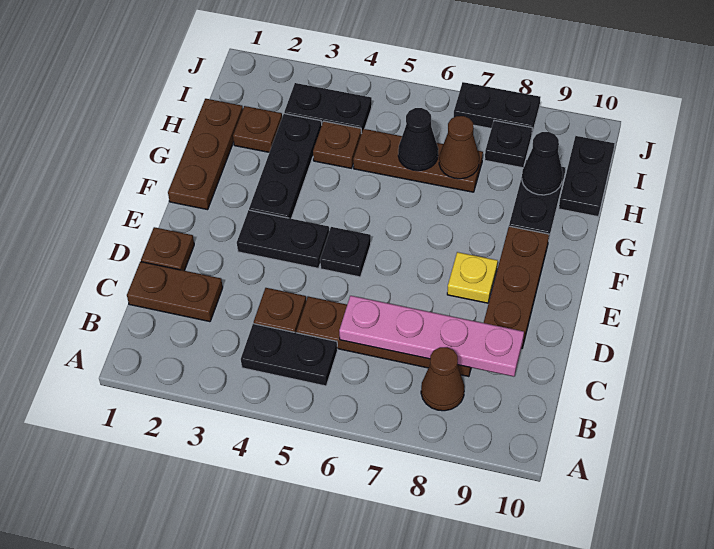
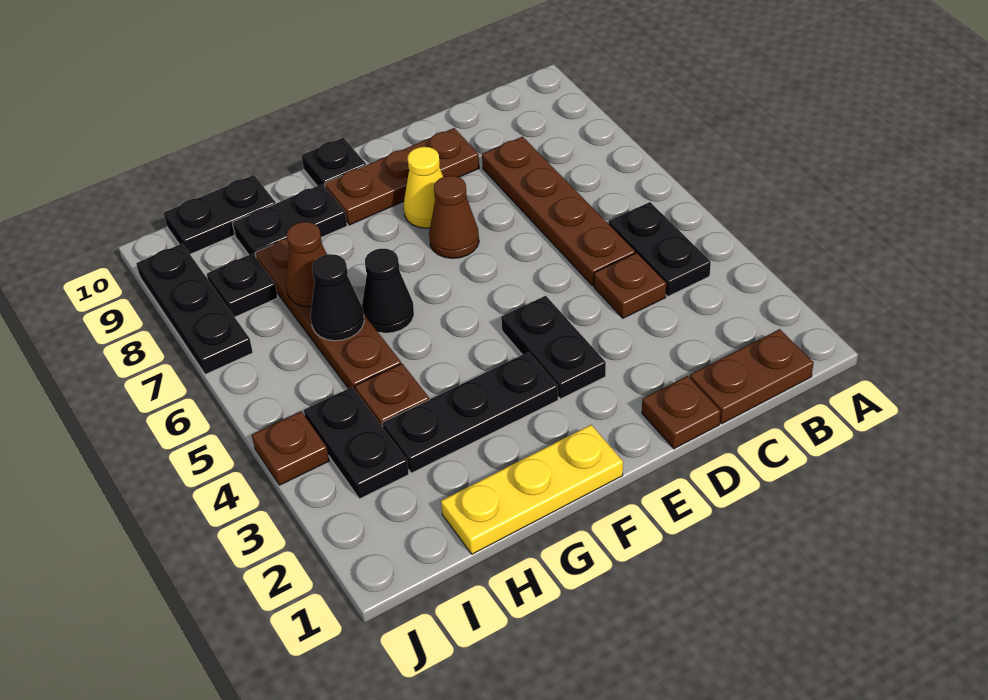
brown cone B8 level 1 -> brown cone E7 level 1
brown plate C1:C2 level 1 -> brown plate B1:C1 level 1
pink plate C6:C9 level 2 -> none
black plate E5 level 1 -> black plate F10 level 1
yellow plate E8 level 1 -> yellow cone E8 level 1
brown plate F1:H1 level 1 -> yellow plate F1:H1 level 1
brown plate H2 level 1 -> brown plate J4 level 1
brown plate H5:H7 level 1 -> brown plate H5:H8 level 1
black cone H9 level 2 -> black cone G6 level 1
black plate J7:J8 level 1 -> black plate J7:J9 level 1

